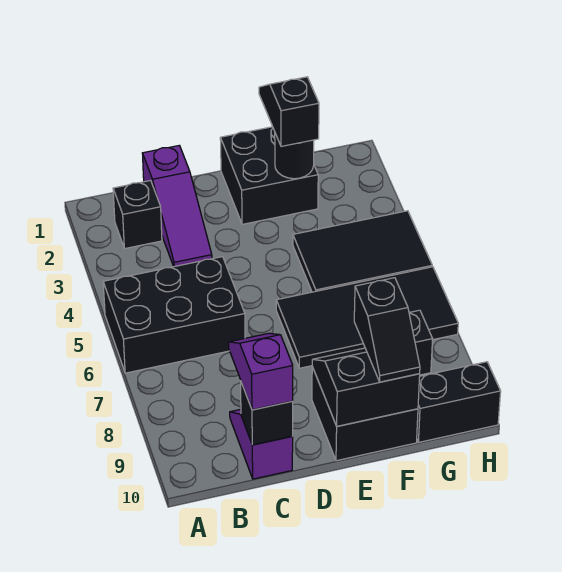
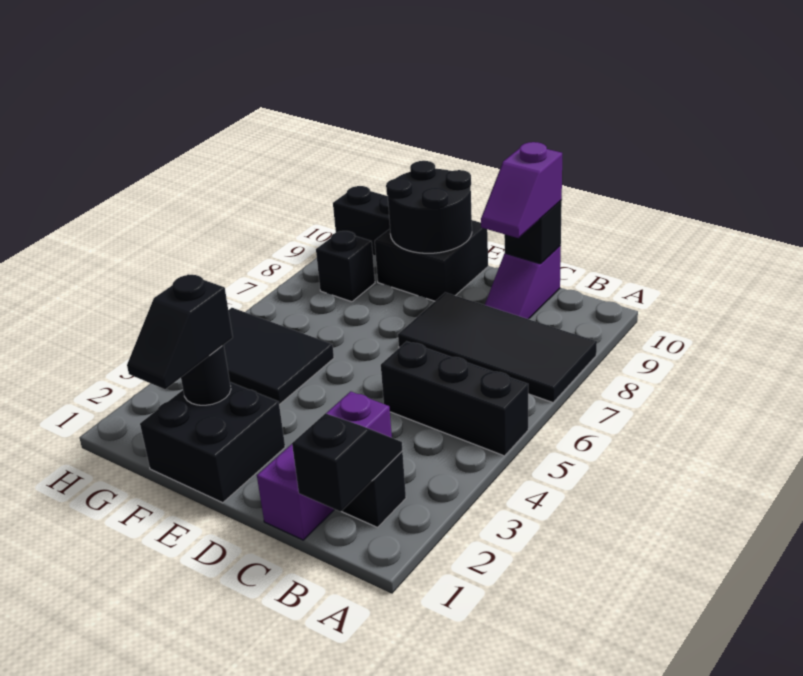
black brick A5:C6 level 1 -> black brick A5:C5 level 1
purple slope C1:C3 level 1 top 1 -> purple brick C1:C3 level 1
black tile E6:H7 level 1 -> black tile A7:D8 level 1
black slope E9:F10 level 2 top 10 -> black round brick E9:F10 level 2
black slope F9:F10 level 3 top 9 -> black slope B1:B2 level 2 top 1

